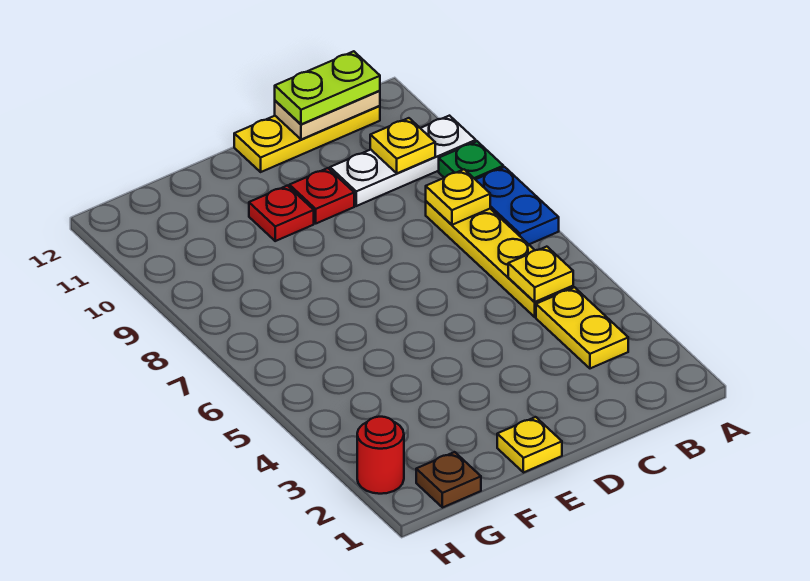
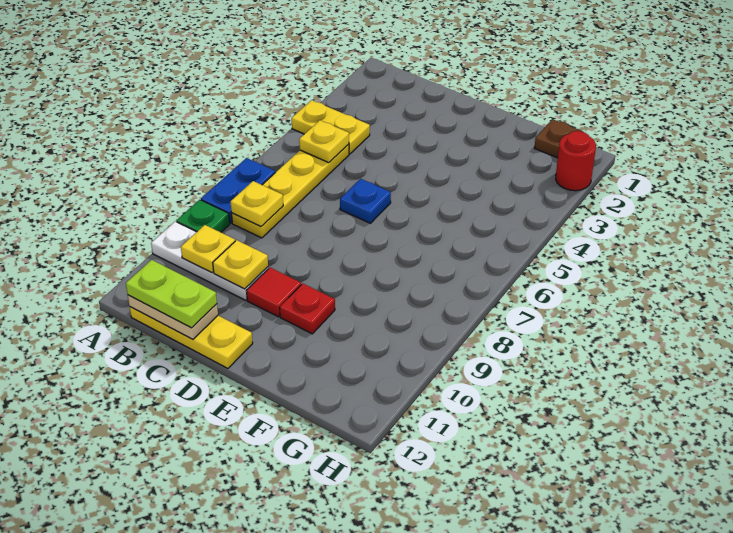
yellow plate B3:B4 level 1 -> yellow plate A4:B4 level 1
none -> blue plate D6 level 1
red plate D10 level 1 -> red tile D10 level 1
yellow plate E1 level 1 -> yellow plate C10 level 2

